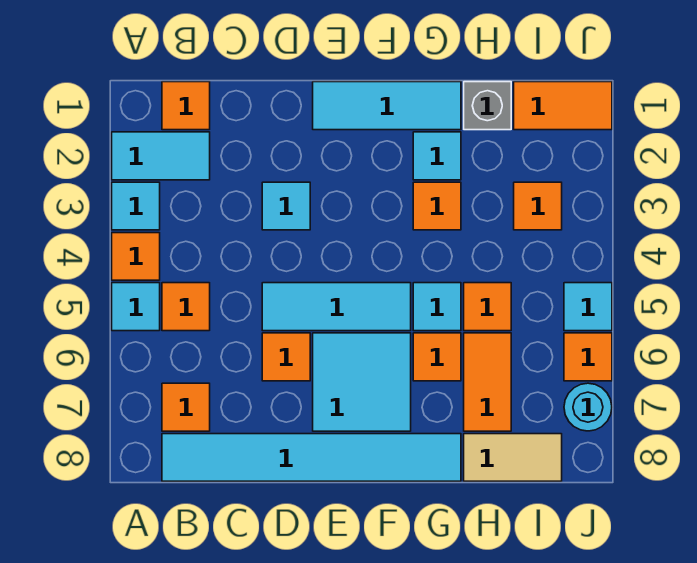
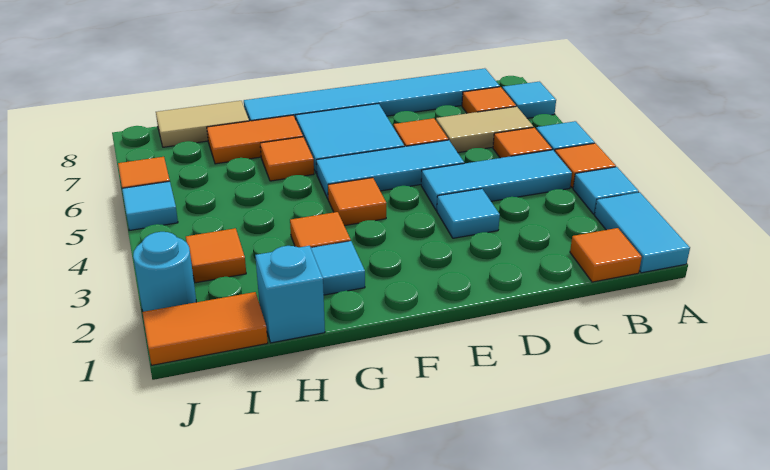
cyan tile A2:B2 level 1 -> cyan tile A1:A2 level 1
none -> tan tile B6:C6 level 1
cyan tile E1:G1 level 1 -> cyan tile B4:D4 level 1
cyan tile G5 level 1 -> cyan tile A7 level 1
grey brick H1 level 1 -> cyan brick H1 level 1
orange tile H5 level 1 -> orange tile F4 level 1
orange tile H6:H7 level 1 -> orange tile G7:H7 level 1
cyan round brick J7 level 1 -> cyan round brick J2 level 1

